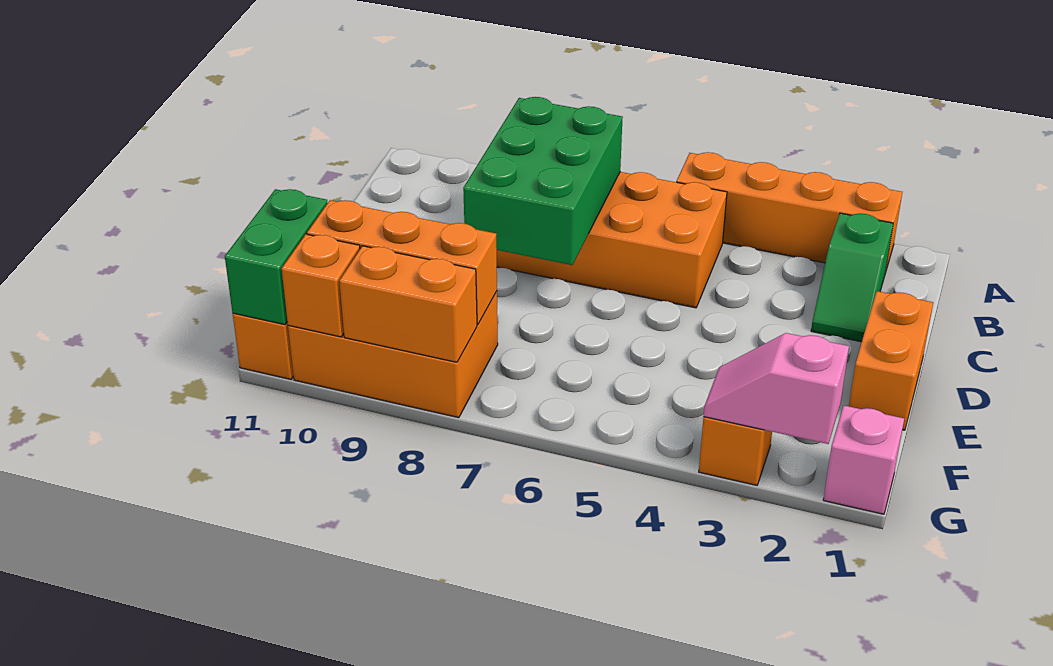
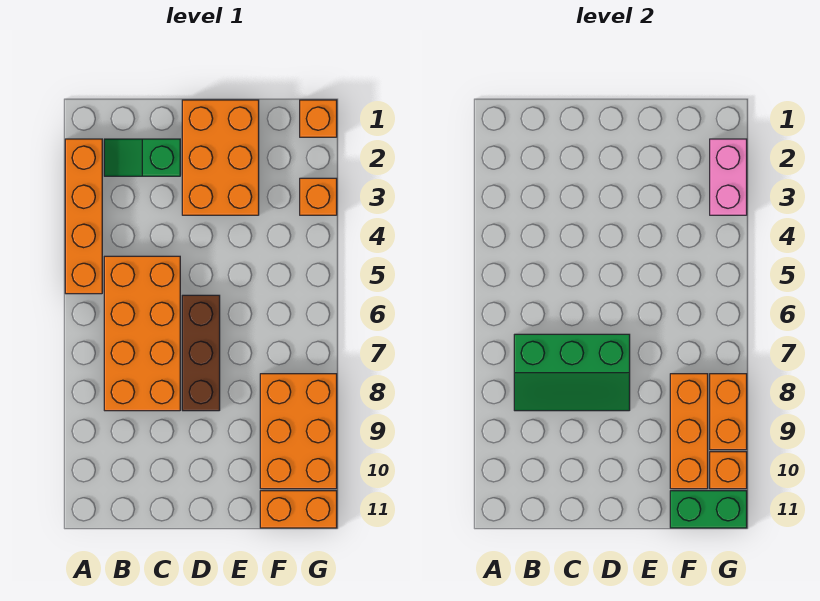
green slope B2:C2 level 1 top B -> green slope B2:C2 level 1 top C
green brick B7:D8 level 2 -> green slope B7:D8 level 2 top 7
orange brick D1:E1 level 1 -> orange brick D1:E3 level 1
none -> brown brick D6:D8 level 1
pink brick G1 level 1 -> orange brick G1 level 1
pink slope G2:G3 level 2 top 2 -> pink brick G2:G3 level 2

